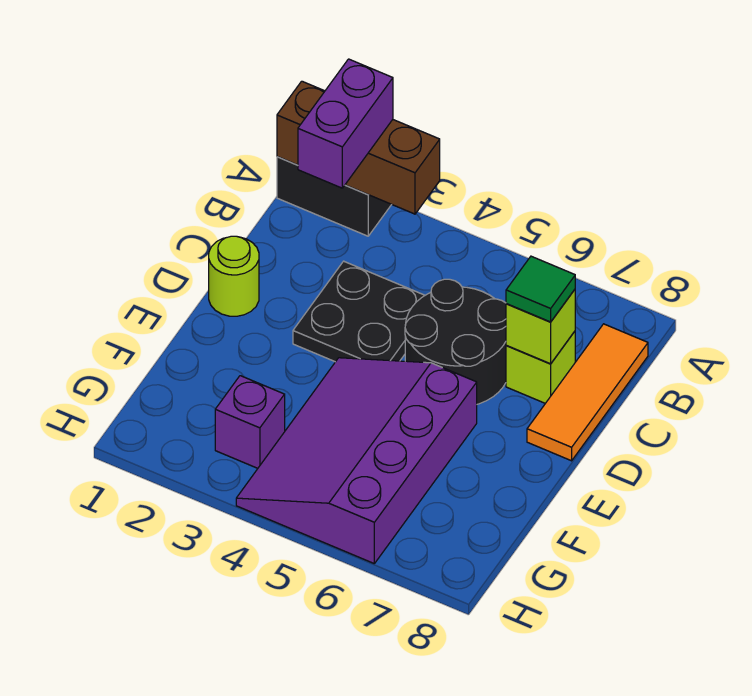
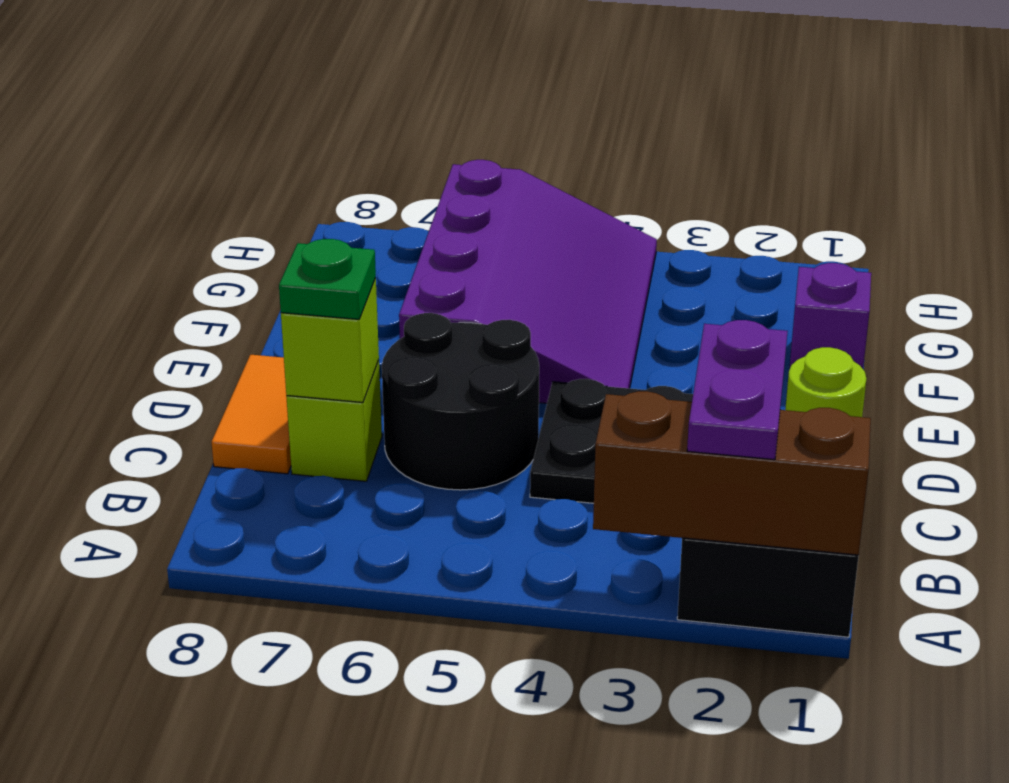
purple brick A2:B2 level 3 -> purple plate A2:B2 level 3
orange tile B8:D8 level 1 -> orange tile C8:D8 level 1
green tile C7 level 3 -> green plate C7 level 3
purple brick G3 level 1 -> purple brick F1 level 1

